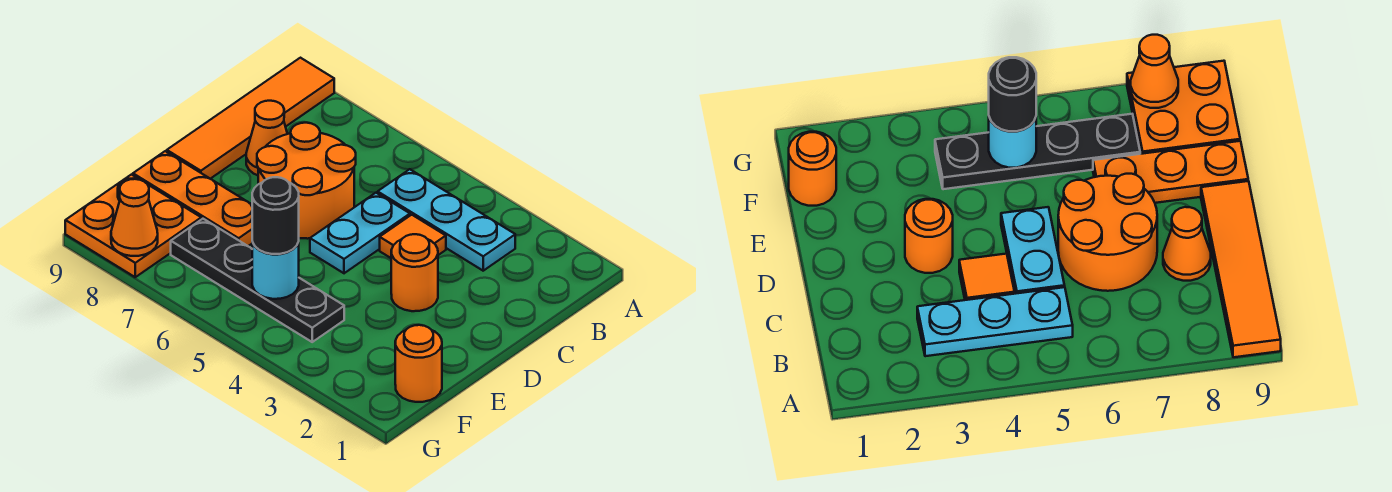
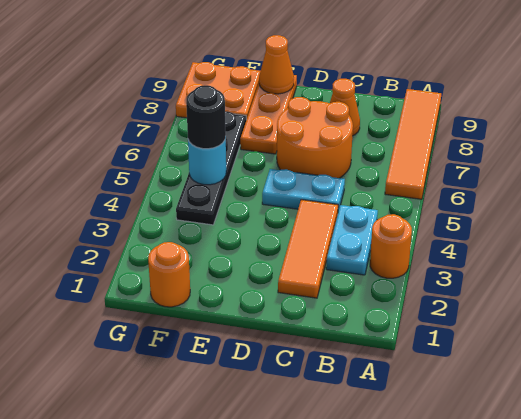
orange tile A9:D9 level 1 -> orange tile A6:A9 level 1
cyan plate B3:B5 level 1 -> cyan plate B3:B4 level 1
orange tile C4 level 1 -> orange tile C2:C4 level 1
orange round brick D3 level 1 -> orange round brick A3 level 1
orange cone G8 level 2 -> orange cone E9 level 2

